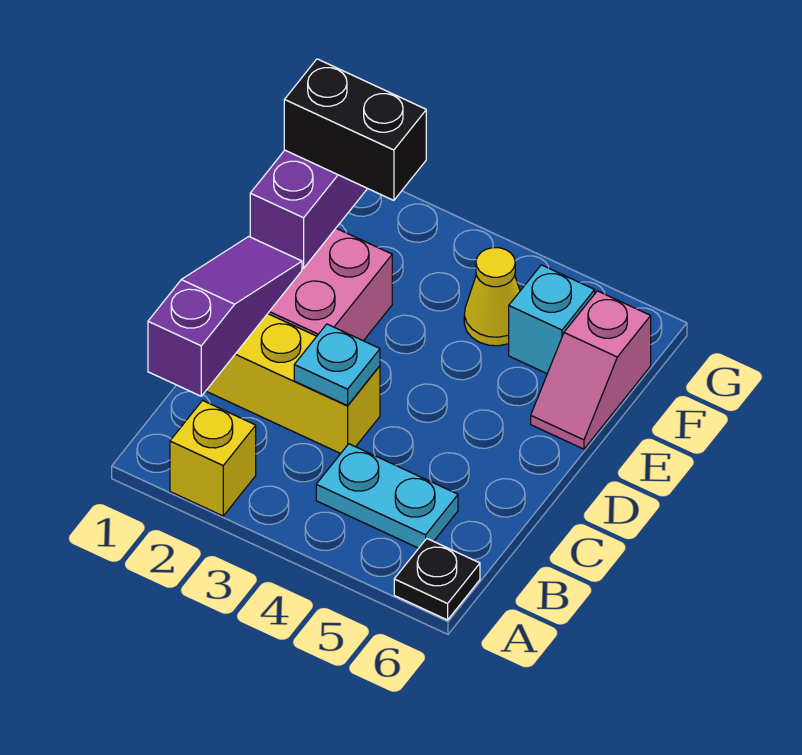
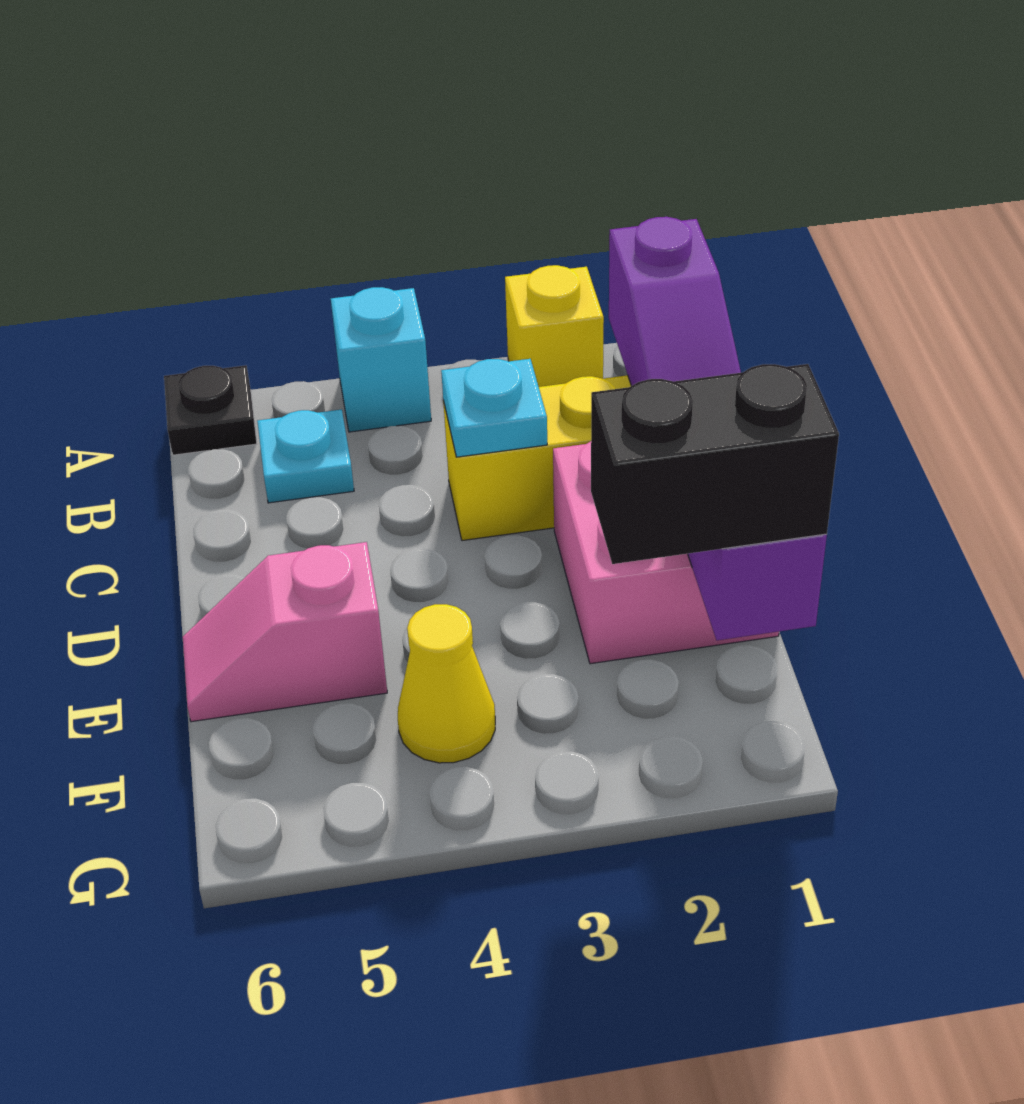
cyan plate B4:B5 level 1 -> cyan plate B5 level 1
pink slope E6:F6 level 1 top F -> pink slope E5:E6 level 1 top 5
cyan brick F5 level 1 -> cyan brick A4 level 1

